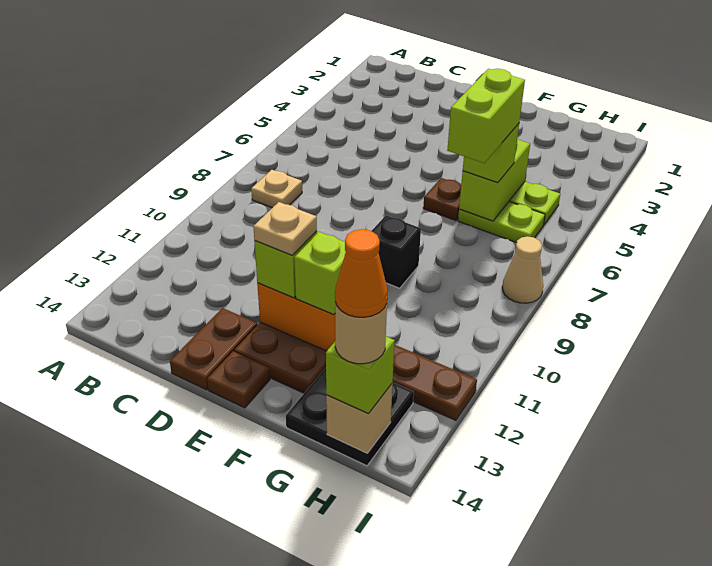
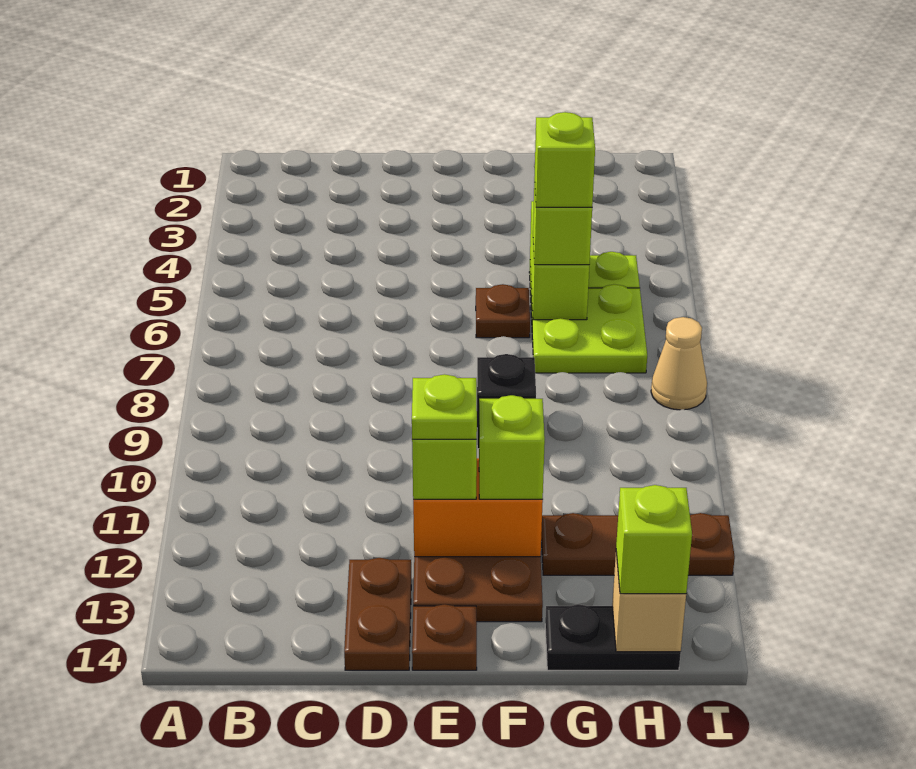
tan plate B8 level 1 -> none
tan plate E12 level 4 -> lime plate E12 level 4
lime plate G6:H6 level 1 -> lime plate G6:H7 level 1
lime brick G6:G7 level 4 -> lime brick G6 level 4
black plate G13:H14 level 1 -> black plate G14:H14 level 1
tan round brick H14 level 4 -> none
orange cone H14 level 5 -> none

